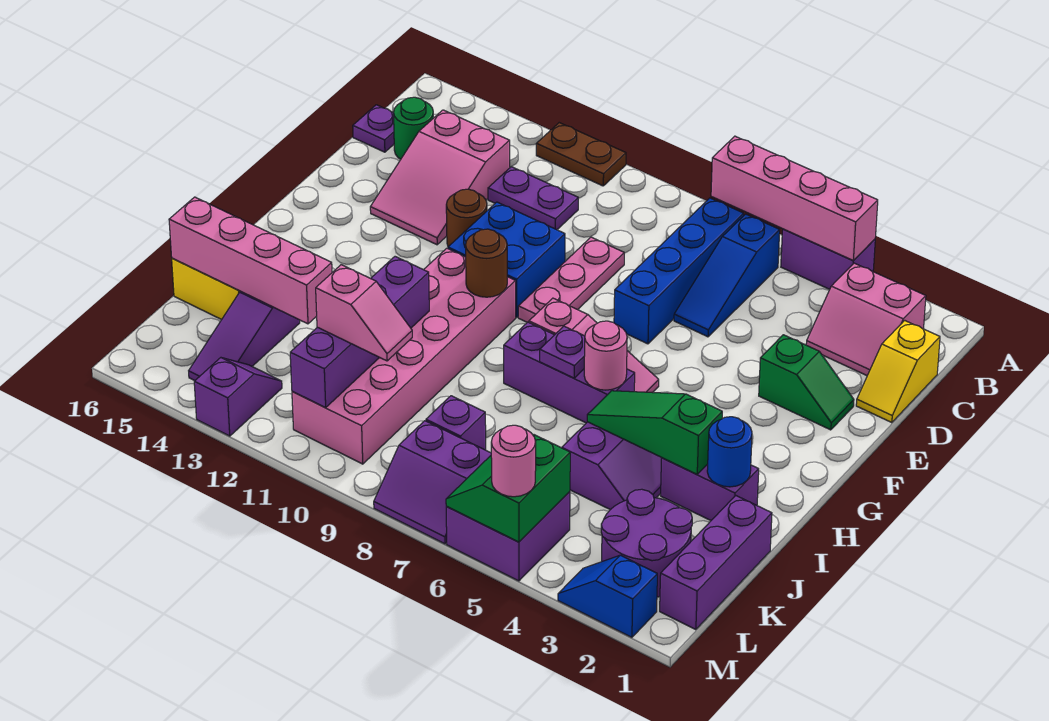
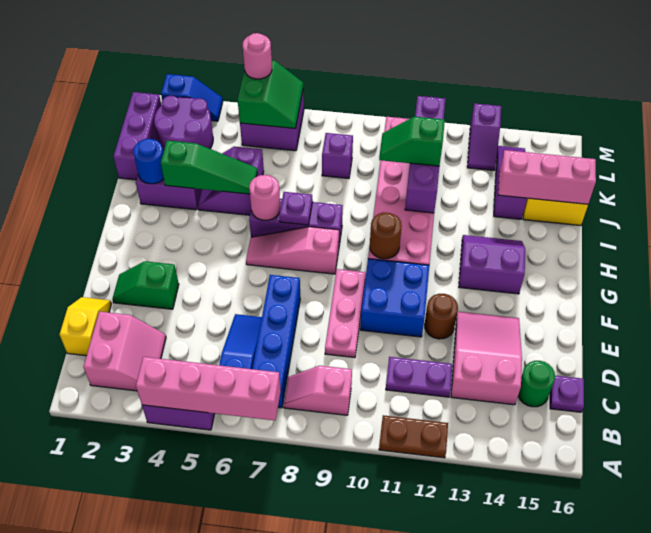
pink slope B2:C3 level 1 top B -> pink slope B2:C3 level 1 top 2
none -> green slope J10:J11 level 3 top 11
pink brick J13:J16 level 2 -> pink brick J14:J16 level 2
pink slope K10:K11 level 3 top 11 -> pink slope B8:B9 level 1 top 9
purple slope L7:M8 level 1 top L -> purple slope G13:H14 level 1 top G

